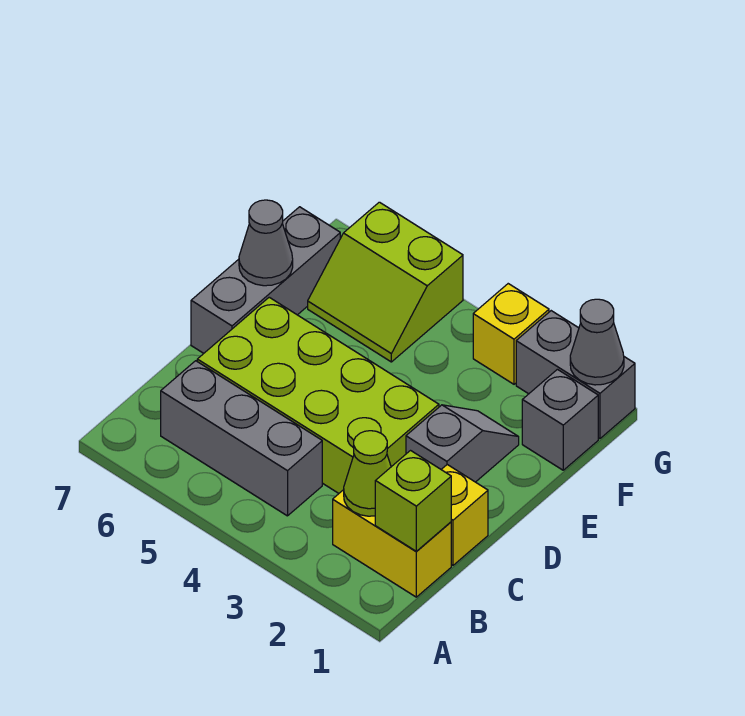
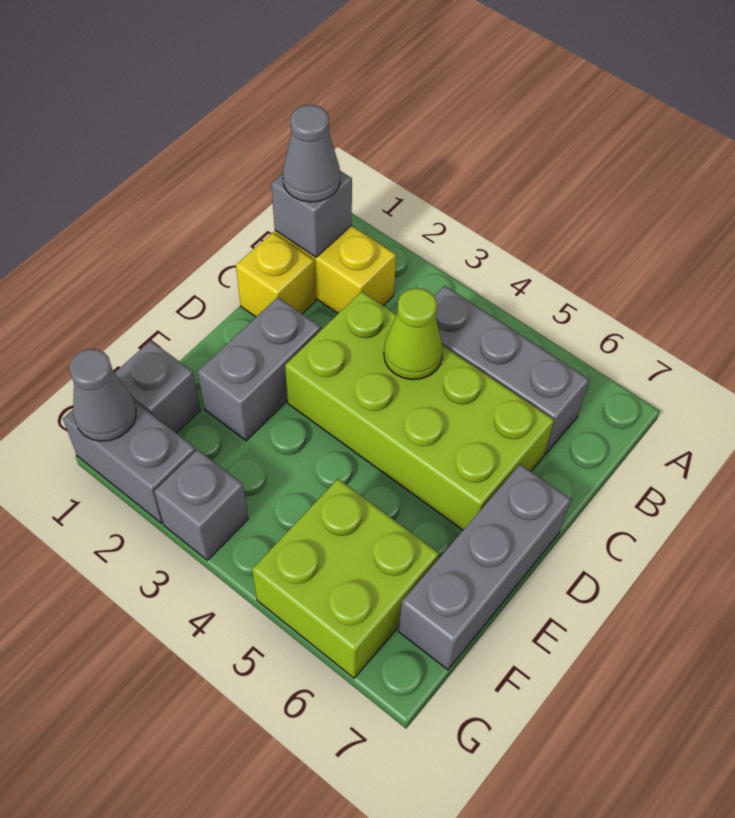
lime brick B1 level 2 -> grey brick B1 level 2
lime cone B2 level 2 -> lime cone C4 level 2
grey slope D2:E2 level 1 top D -> grey brick D2:E2 level 1
grey cone E7 level 2 -> grey cone B1 level 3
lime slope F5:G6 level 1 top G -> lime brick F5:G6 level 1
yellow brick G3 level 1 -> grey brick G3 level 1

